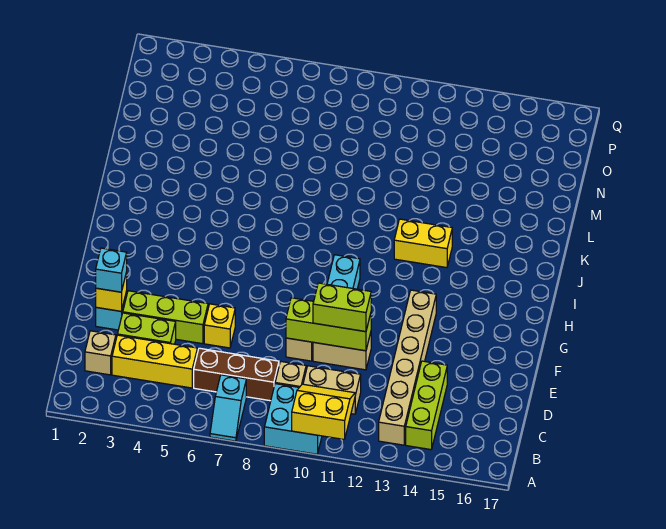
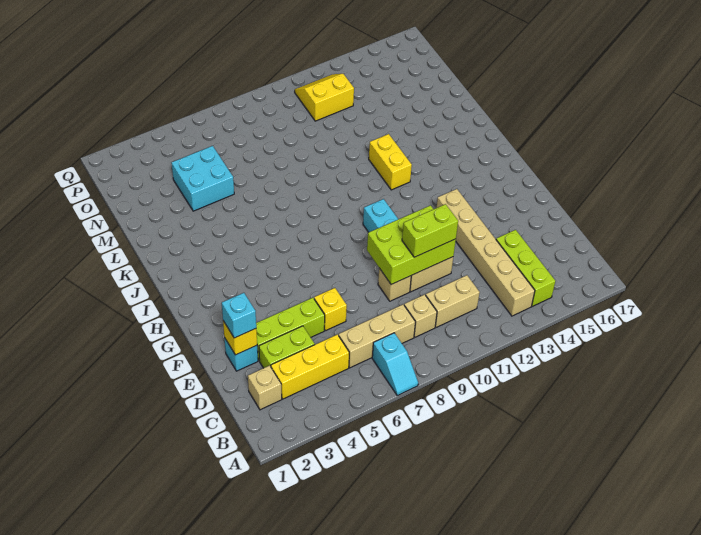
cyan brick A9:B10 level 1 -> cyan brick M4:N5 level 1
yellow slope A10:B11 level 2 top A -> yellow slope O11:P12 level 1 top O
brown brick C6:C8 level 1 -> tan brick C6:C8 level 1
lime brick E9:E11 level 2 -> lime brick E9:F11 level 2
yellow brick J12:J13 level 1 -> yellow brick J12:K12 level 1

